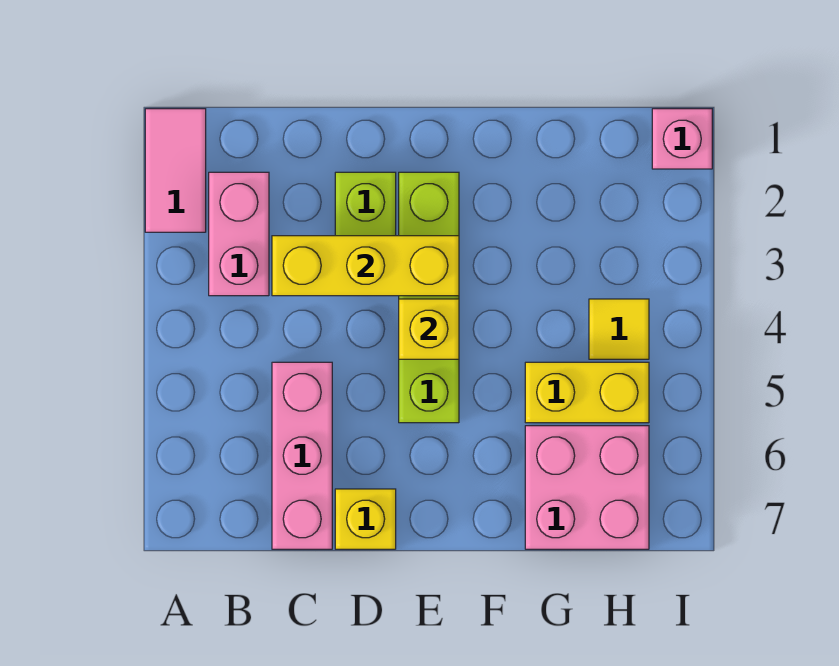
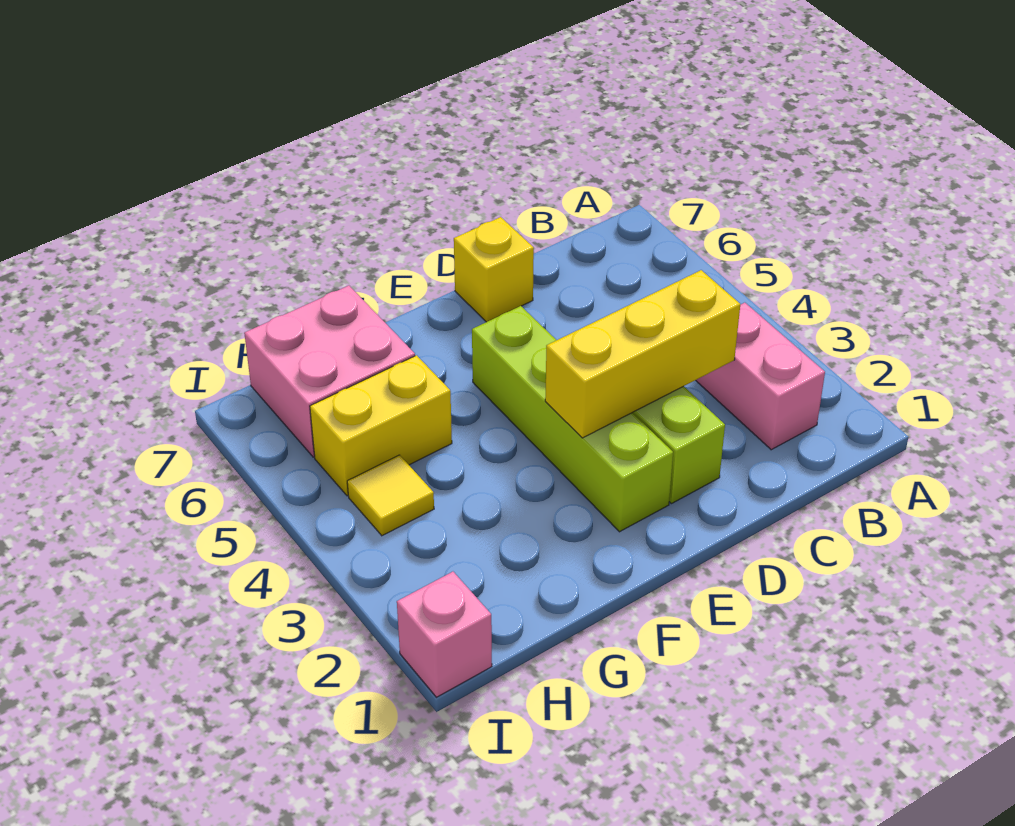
pink tile A1:A2 level 1 -> none
pink brick C5:C7 level 1 -> none
yellow brick E4 level 2 -> none

